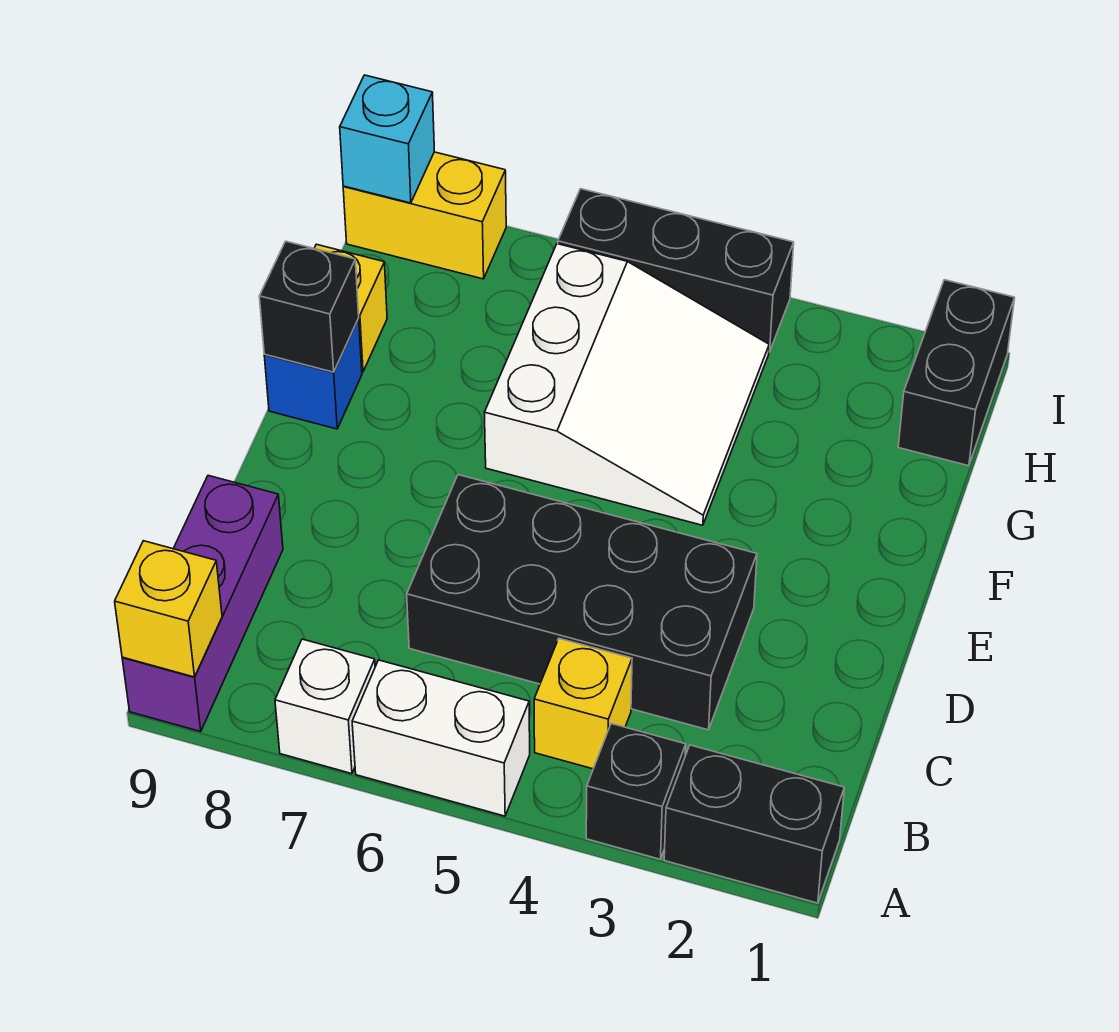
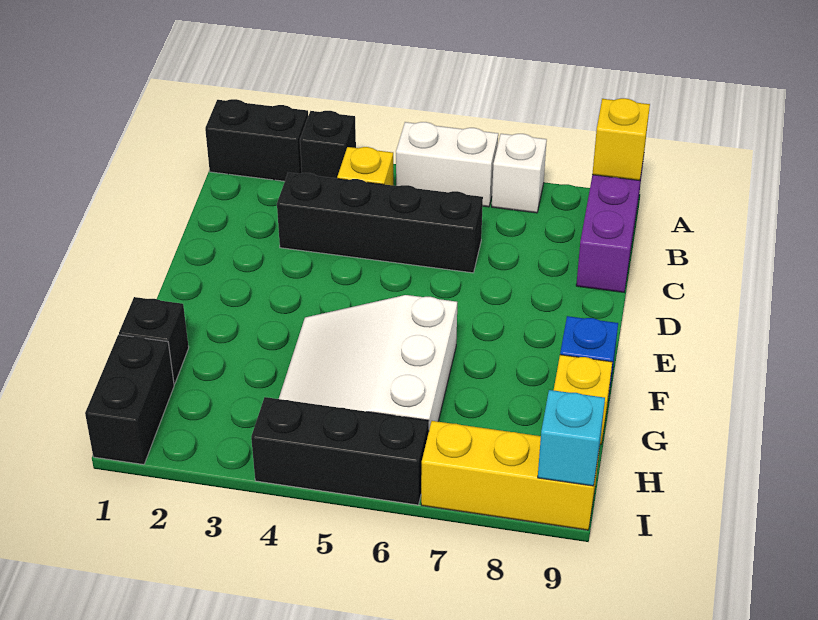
black brick C3:D6 level 1 -> black brick C3:C6 level 1
black brick F9 level 2 -> black brick G1 level 1
yellow brick I8:I9 level 1 -> yellow brick I7:I9 level 1

